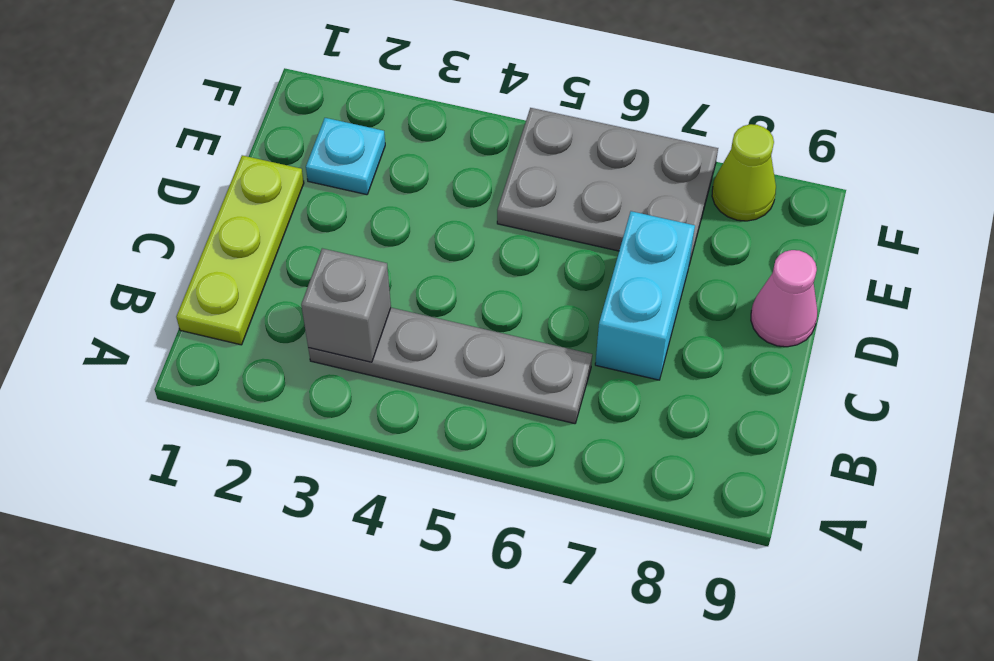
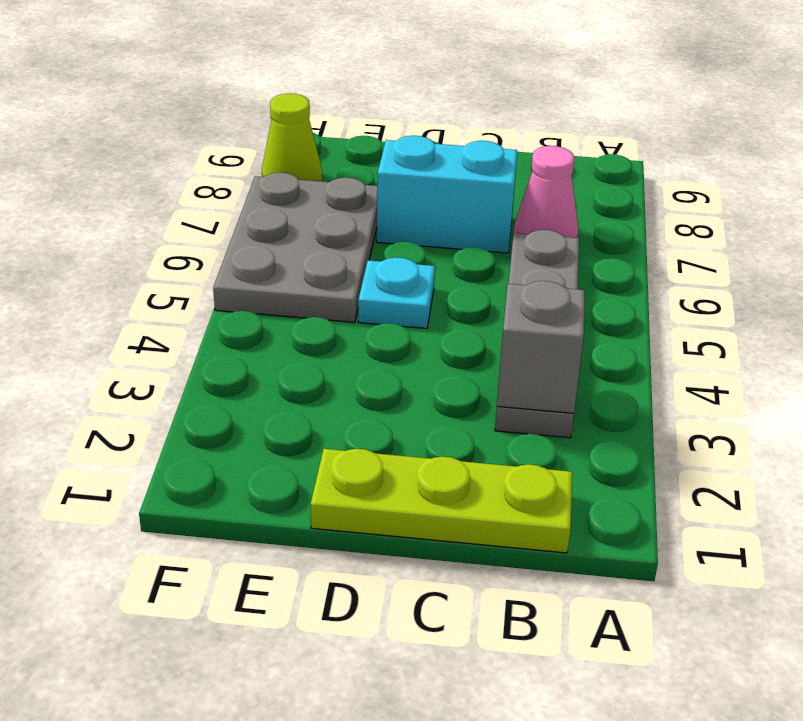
pink cone D9 level 1 -> pink cone B7 level 1
cyan plate E2 level 1 -> cyan plate D5 level 1

